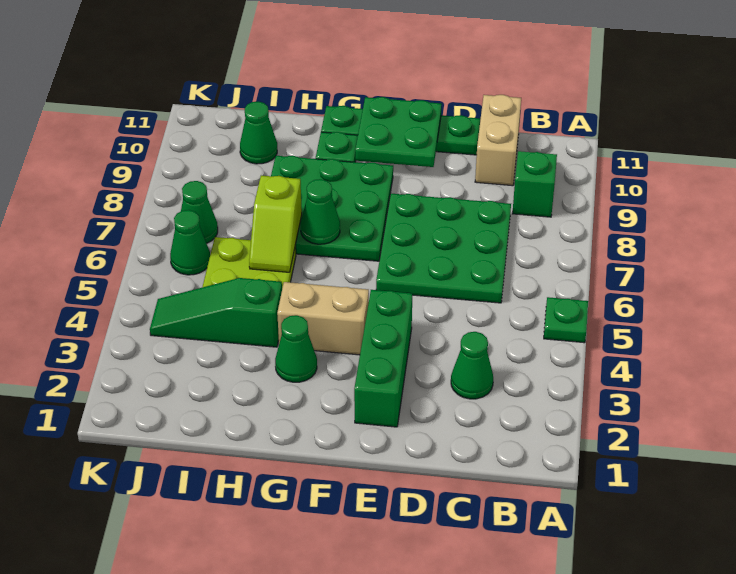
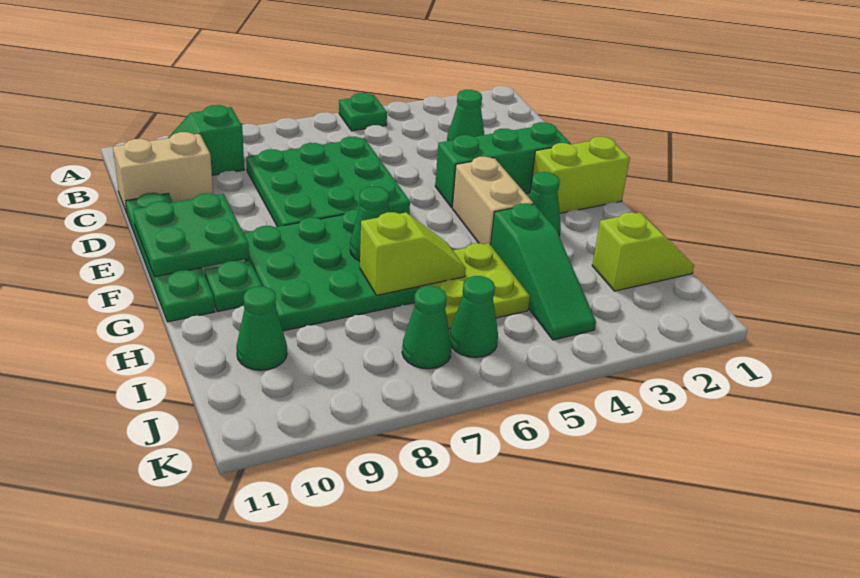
none -> lime brick F1:F2 level 1
none -> lime slope I1:I2 level 1 top 2

